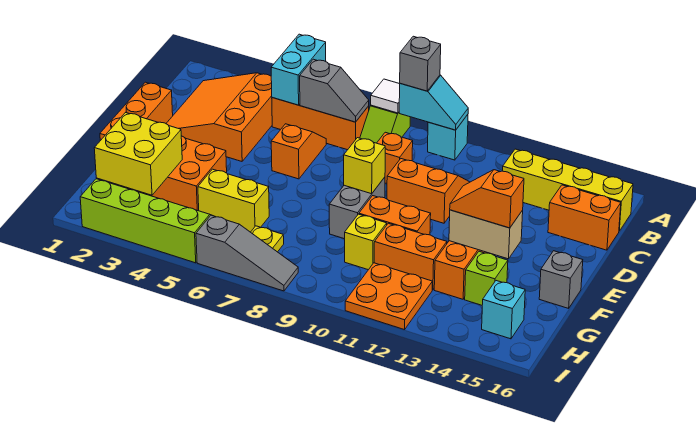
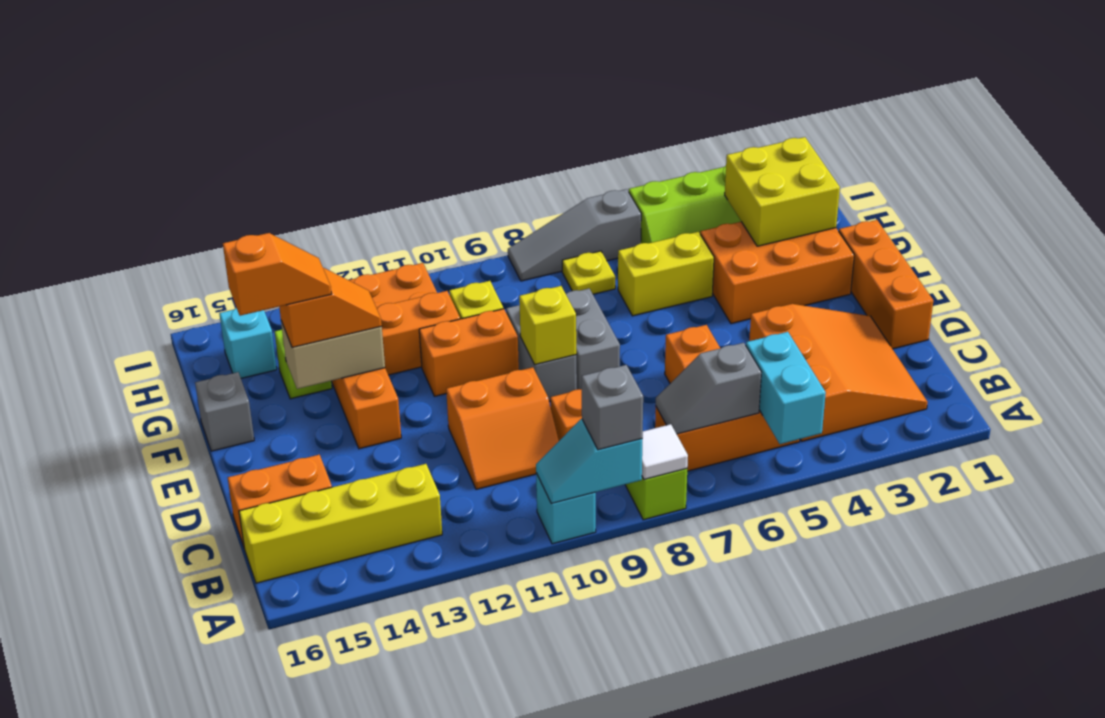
none -> grey brick E8:F8 level 1
none -> orange slope F14:F15 level 4 top 15

